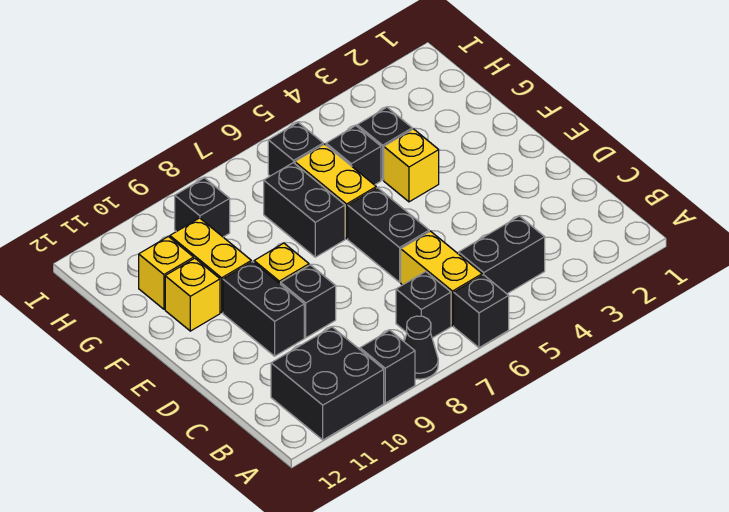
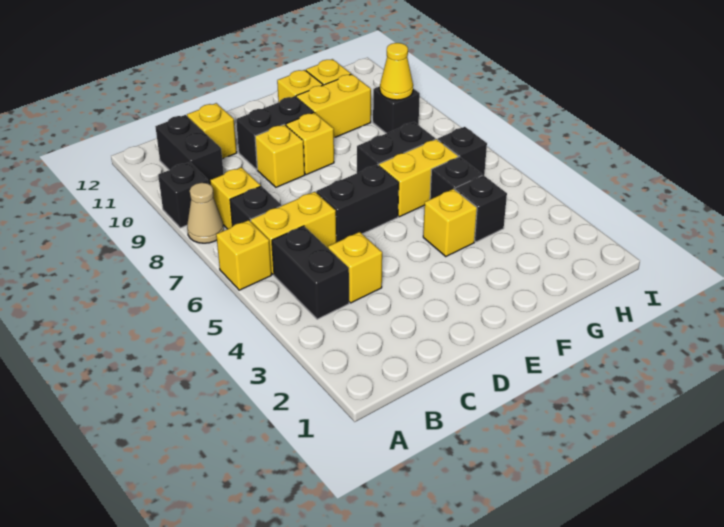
black brick A6 level 1 -> yellow brick A6 level 1
black cone A8 level 1 -> tan cone A8 level 1
black brick A10:B11 level 1 -> black brick B10:B11 level 1
none -> yellow brick B8 level 1
none -> yellow brick C4 level 1
none -> yellow brick C11 level 1
black brick D9 level 1 -> yellow brick D9 level 1
none -> yellow cone H9 level 2

